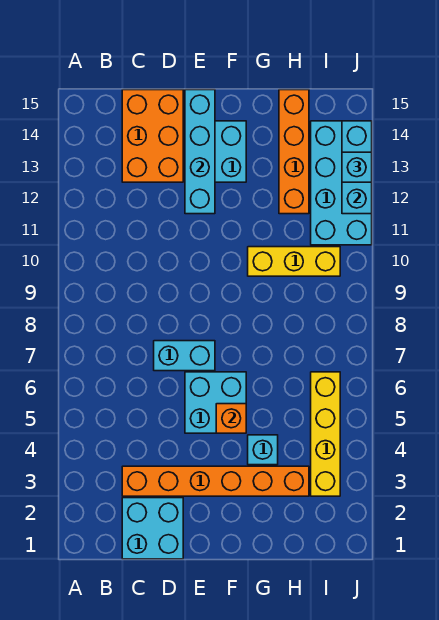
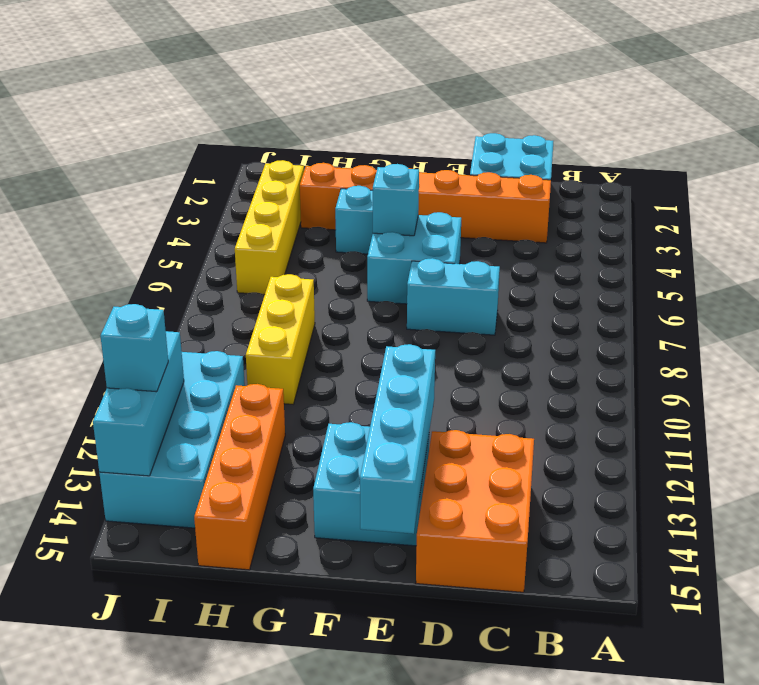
orange brick F5 level 2 -> cyan brick F5 level 2
yellow brick G10:I10 level 1 -> yellow brick H8:H10 level 1

